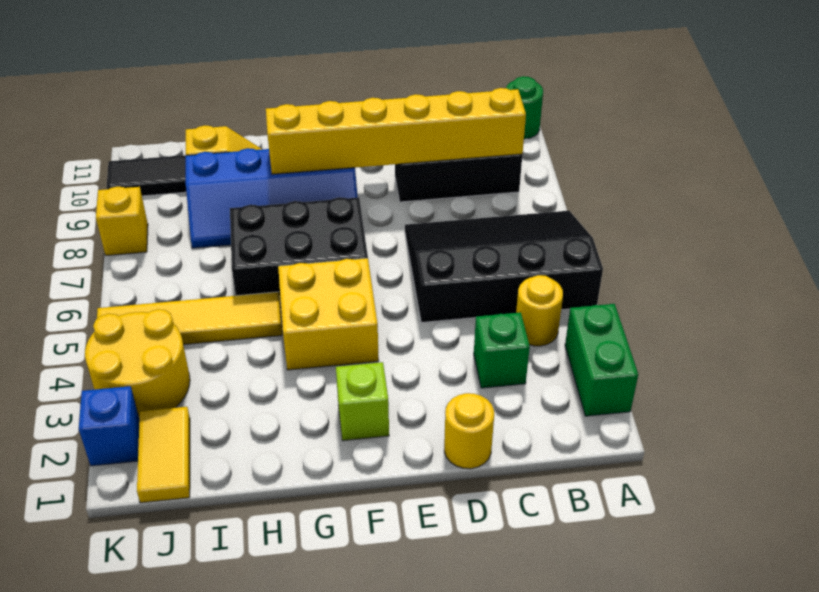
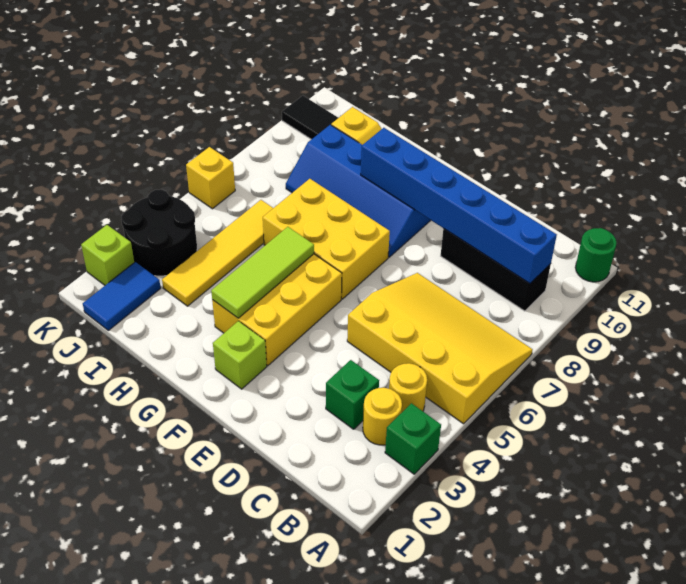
green brick A2:A3 level 1 -> green brick A3 level 1
black slope A5:D7 level 1 top 5 -> yellow slope A5:D7 level 1 top 5
yellow brick B9:G9 level 2 -> blue brick B9:G9 level 2
yellow round brick D1 level 1 -> yellow round brick B3 level 1
yellow brick F4:G5 level 1 -> yellow brick F3:G5 level 1
black brick F6:H7 level 1 -> yellow brick F6:H7 level 1
none -> lime tile G3:G5 level 2
yellow tile H5:K5 level 1 -> yellow tile I3:I6 level 1
yellow tile J1:J2 level 1 -> blue tile J1:J2 level 1
yellow round brick J3:K4 level 1 -> black round brick J3:K4 level 1
blue brick K2 level 1 -> lime brick K2 level 1
yellow brick K8 level 1 -> yellow brick K6 level 1

